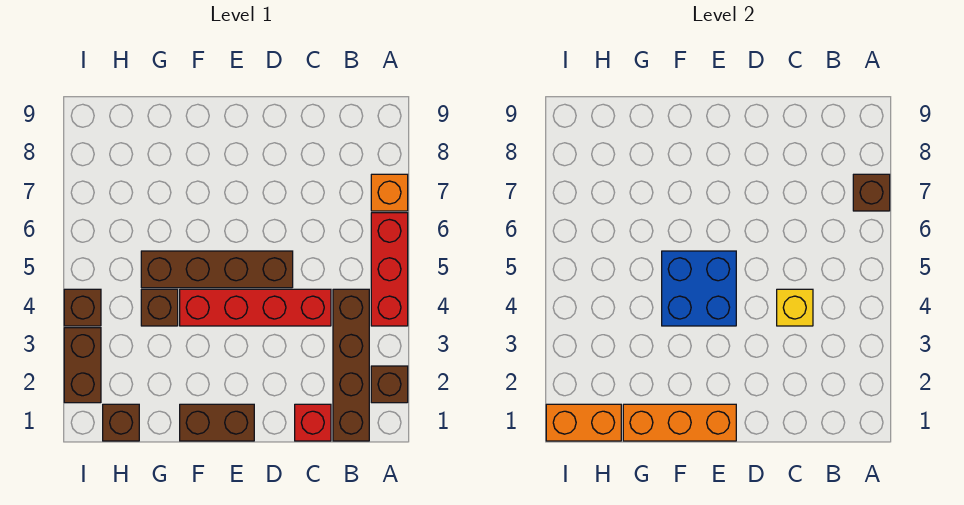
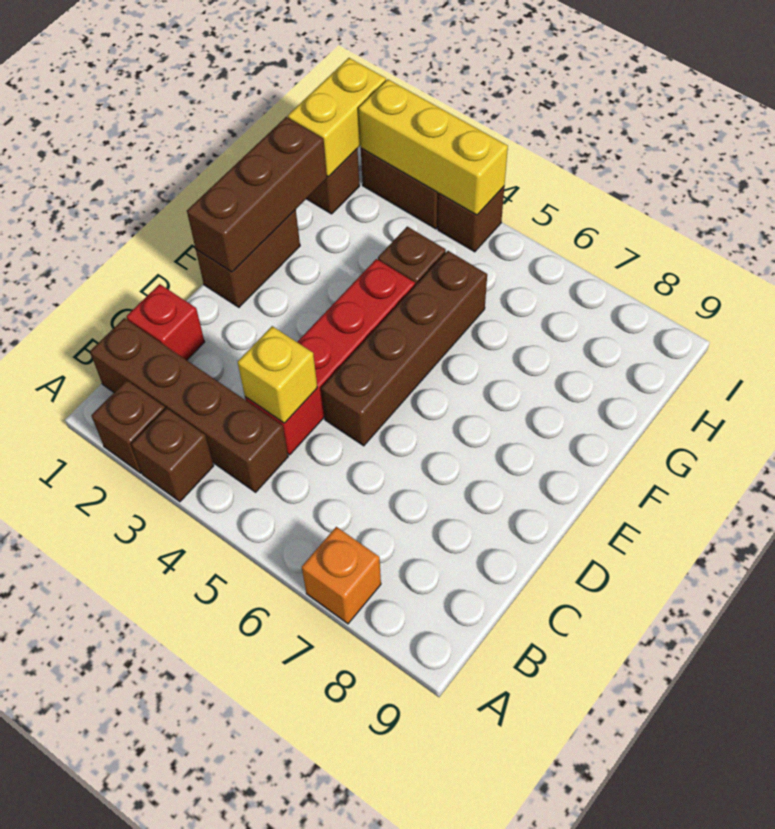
red brick A4:A6 level 1 -> none
brown brick A7 level 2 -> brown brick A3 level 1
orange brick E1:G1 level 2 -> brown brick E1:G1 level 2
blue brick E4:F5 level 2 -> none
orange brick H1:I1 level 2 -> yellow brick H1:I1 level 2
none -> yellow brick I2:I4 level 2

